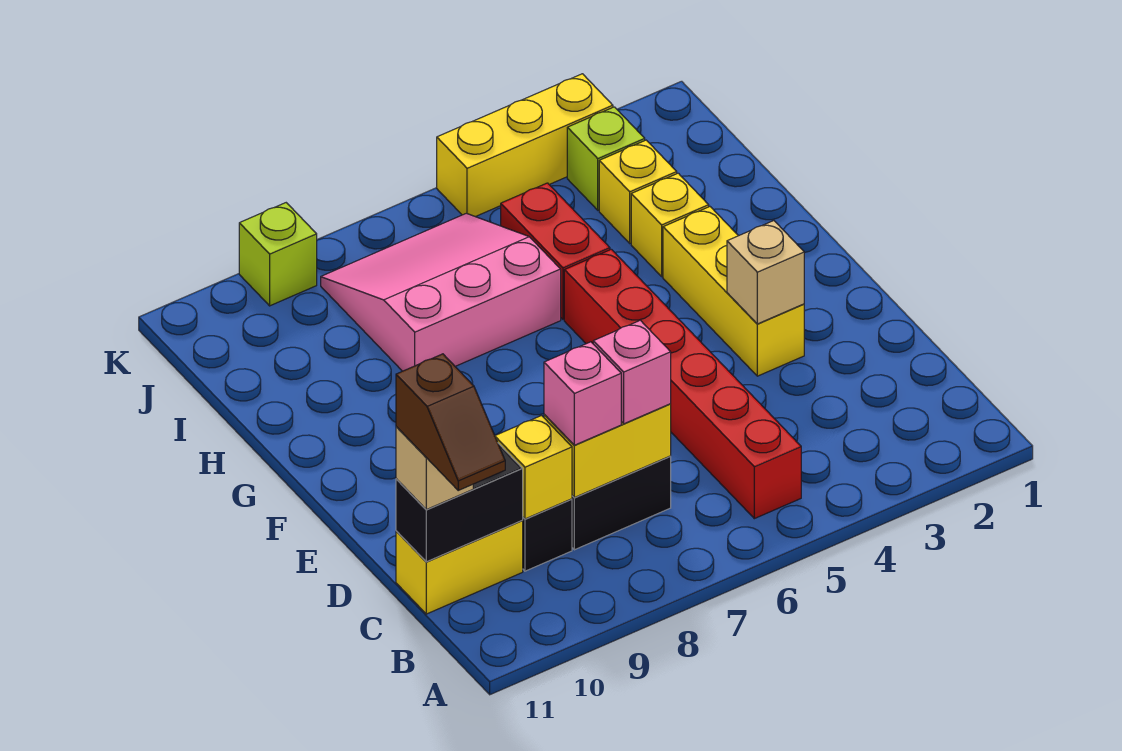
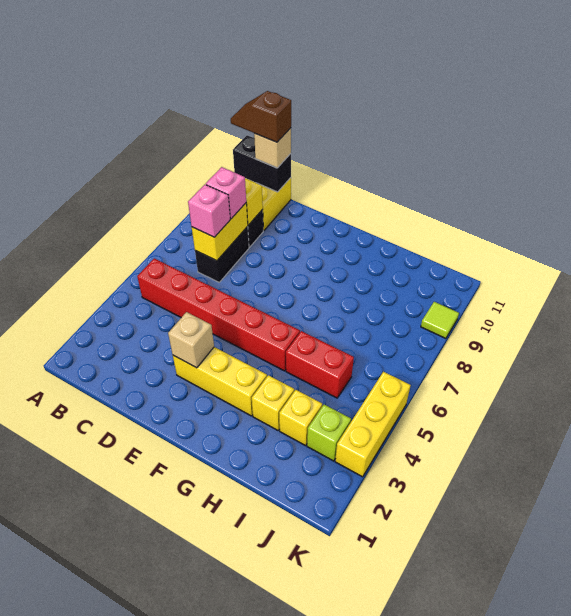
black brick C10:C11 level 2 -> black brick B11:C11 level 2
pink slope H6:J8 level 1 top H -> none
lime brick K9 level 1 -> lime tile K9 level 1

